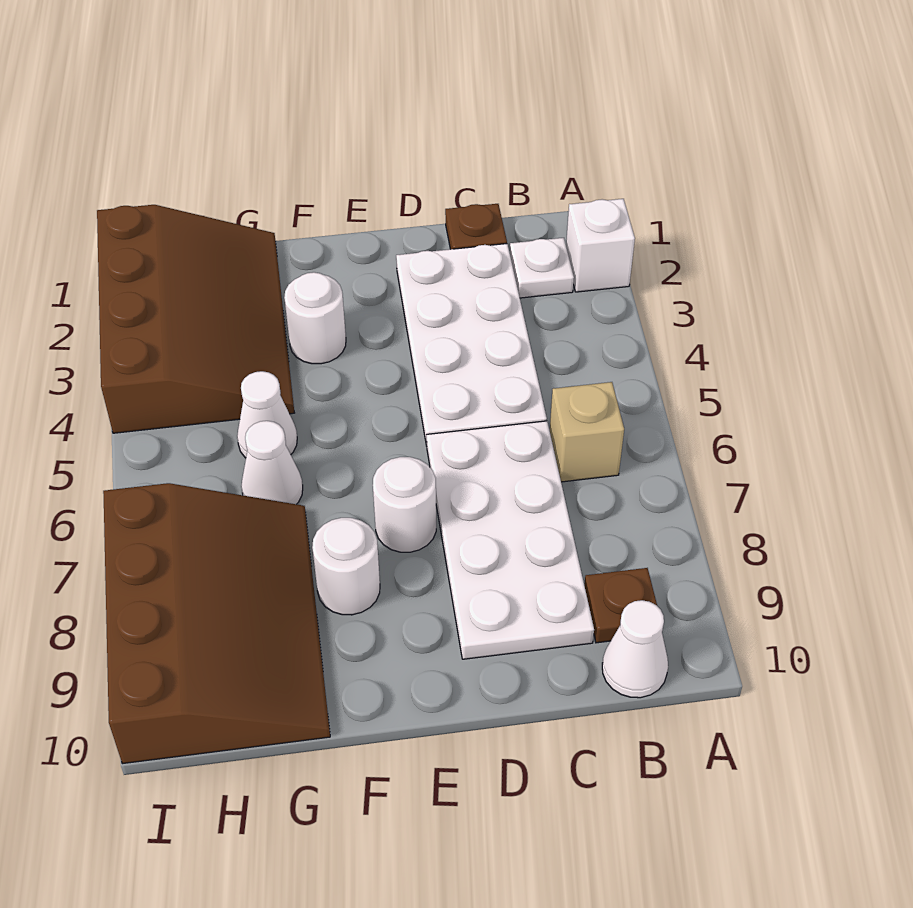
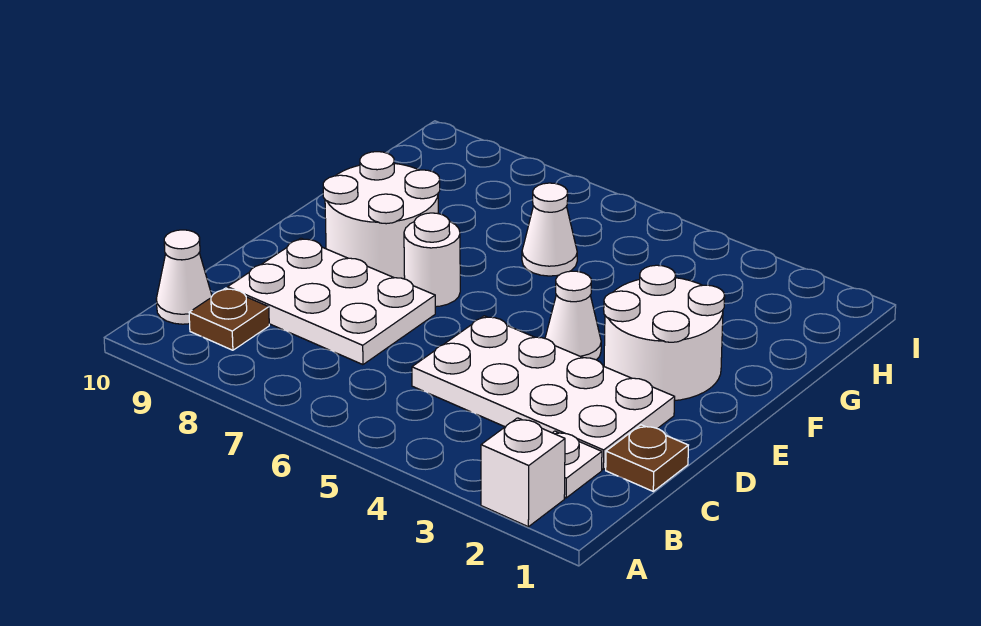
tan brick B6 level 1 -> none
white plate C6:D9 level 1 -> white plate C7:D9 level 1
white round brick F3 level 1 -> white round brick E2:F3 level 1
white round brick F8 level 1 -> white round brick E8:F9 level 1
brown slope G1:I4 level 1 top I -> none
white cone G5 level 1 -> white cone E4 level 1
brown slope G7:I10 level 1 top I -> none

